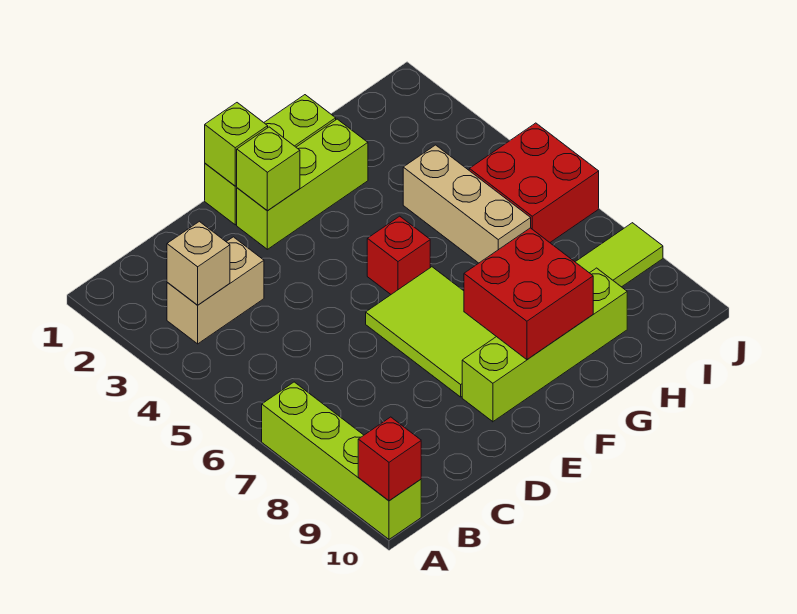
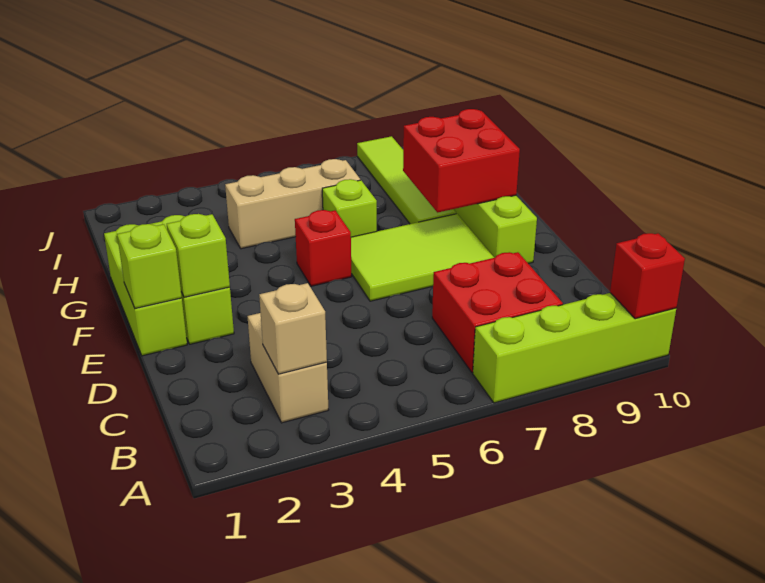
none -> lime brick G6 level 1
red brick I5:J6 level 1 -> red brick B7:C8 level 1

